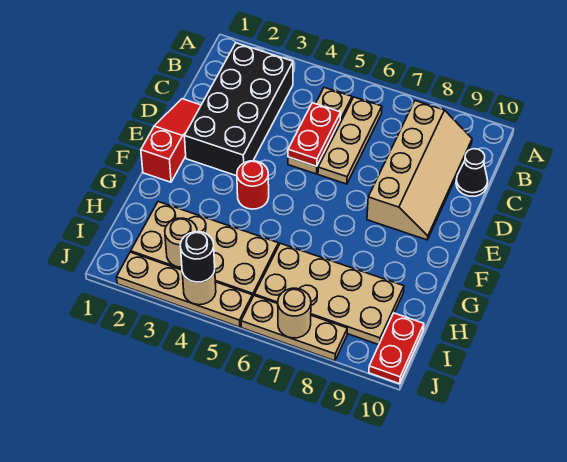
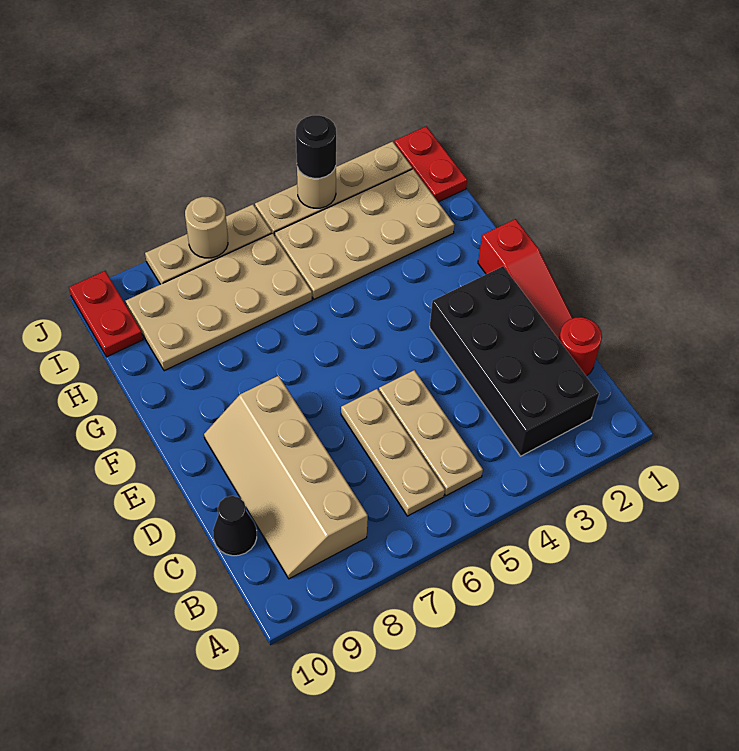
red plate C5:D5 level 2 -> red plate I1:J1 level 1
red round brick F4 level 1 -> red round brick C1 level 1
tan round brick I3 level 2 -> none

